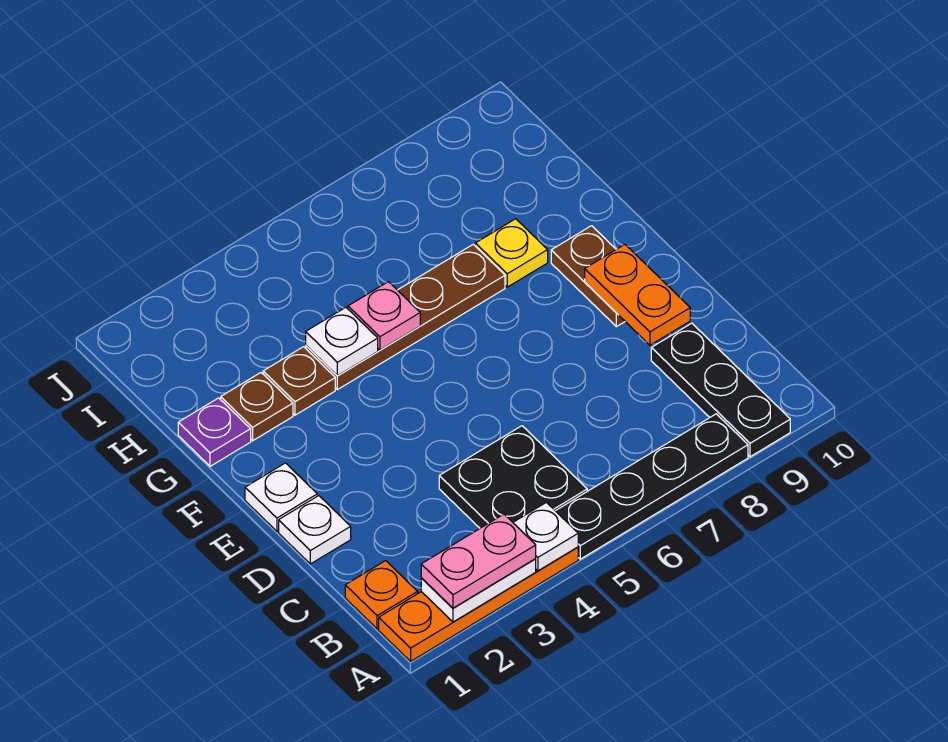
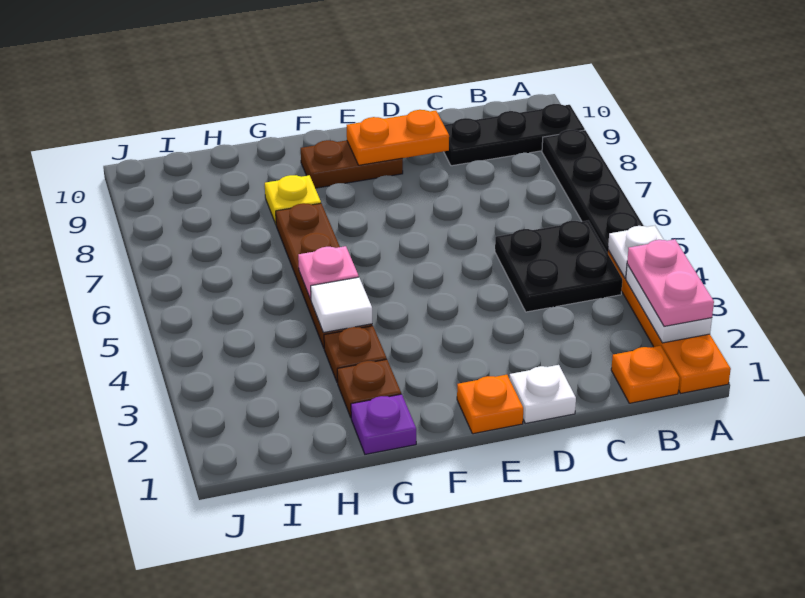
white plate E1 level 1 -> orange plate E1 level 1
white plate G4 level 2 -> white tile G4 level 2

